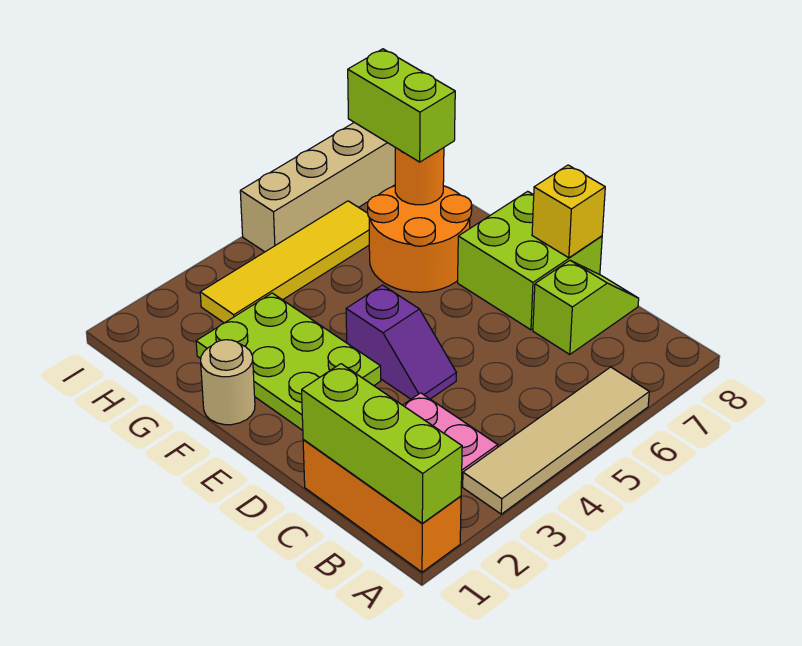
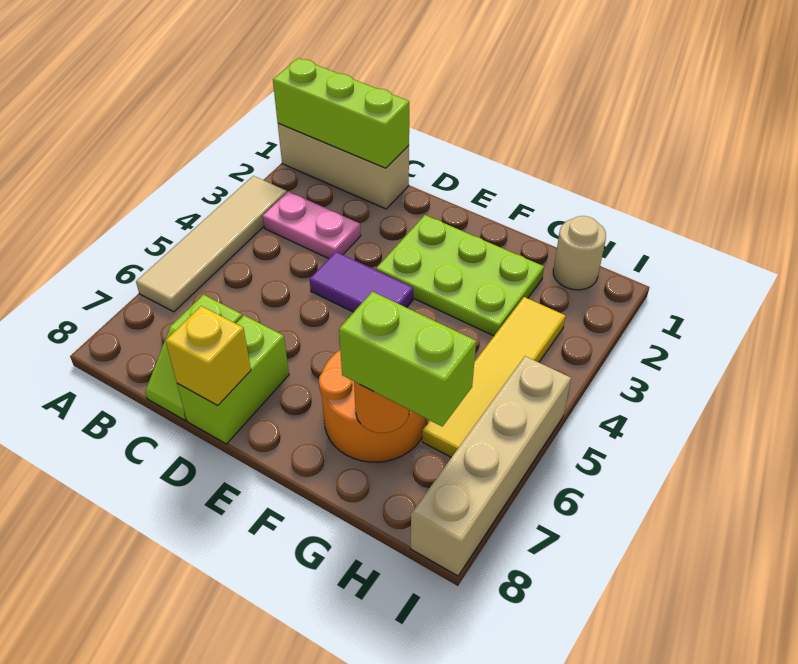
orange brick A1:C1 level 1 -> tan brick A1:C1 level 1
purple slope D4:E4 level 1 top E -> purple tile D4:E4 level 1
lime brick D7:E8 level 1 -> lime brick D7:D8 level 1
tan round brick F1 level 1 -> tan round brick H1 level 1

